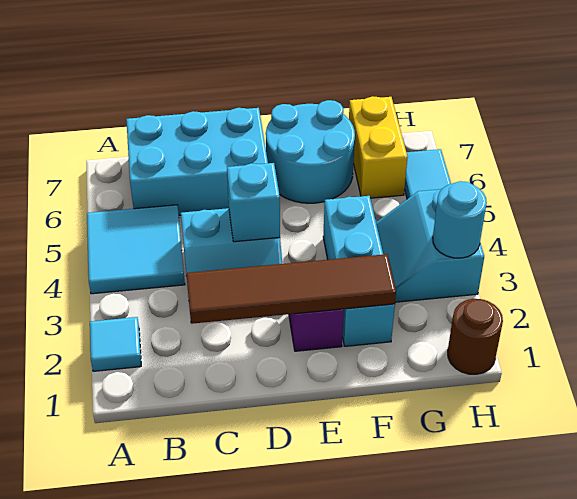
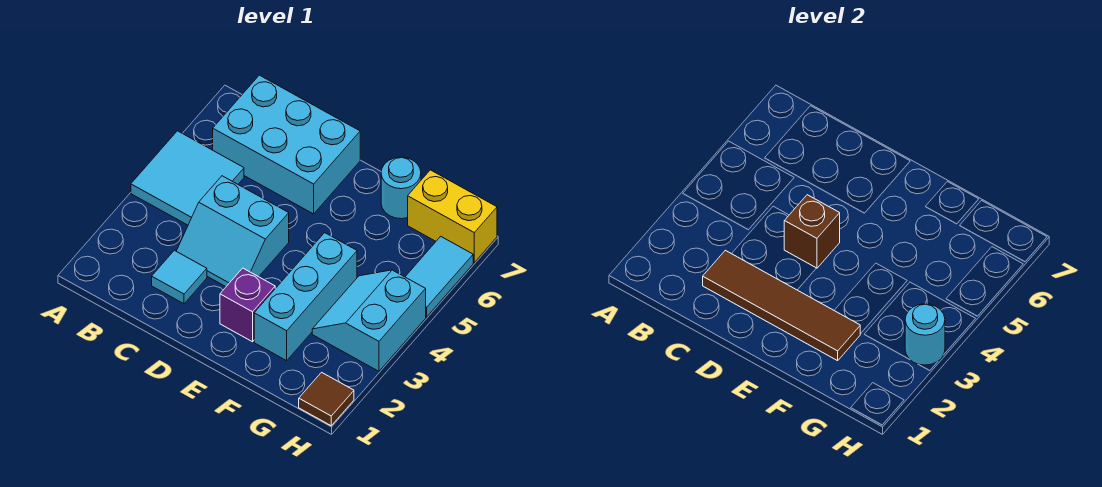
cyan tile A2 level 1 -> cyan tile C2 level 1
cyan brick D4 level 2 -> brown brick D4 level 2
cyan round brick E6:F7 level 1 -> cyan round brick F7 level 1
yellow brick G6:G7 level 1 -> yellow brick G7:H7 level 1
brown round brick H1 level 1 -> brown tile H1 level 1

